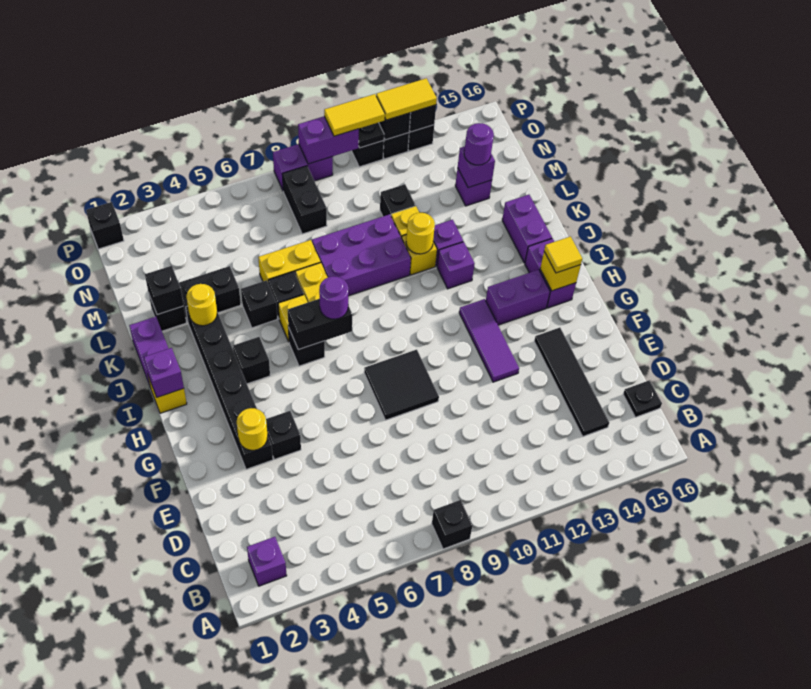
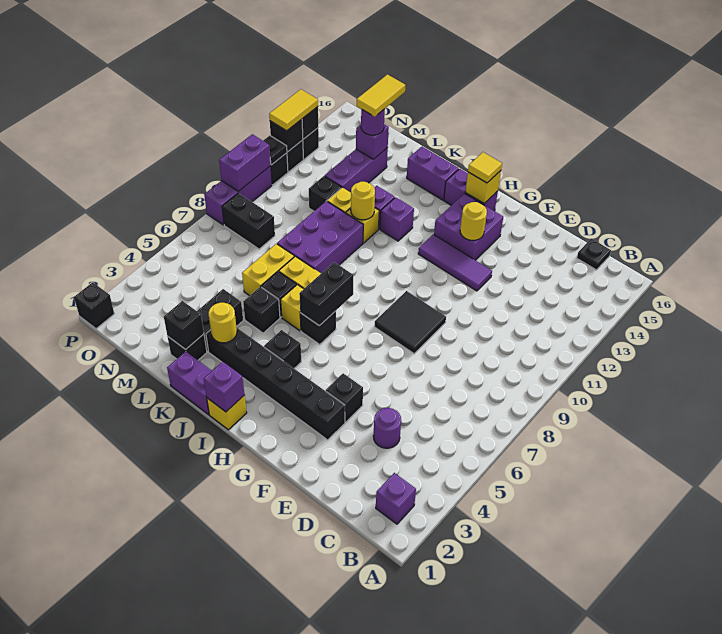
black brick A8 level 1 -> none
black tile C14:F14 level 1 -> none
yellow round brick F3 level 2 -> yellow round brick G13 level 2
purple brick H13:H14 level 1 -> purple brick G13:H14 level 1
purple round brick I7 level 3 -> purple round brick D4 level 1
purple brick M14 level 1 -> purple brick M12:M14 level 1
purple brick P8:P9 level 1 -> purple brick P8:P10 level 1
yellow tile P10:P11 level 3 -> yellow tile M14:M15 level 4

